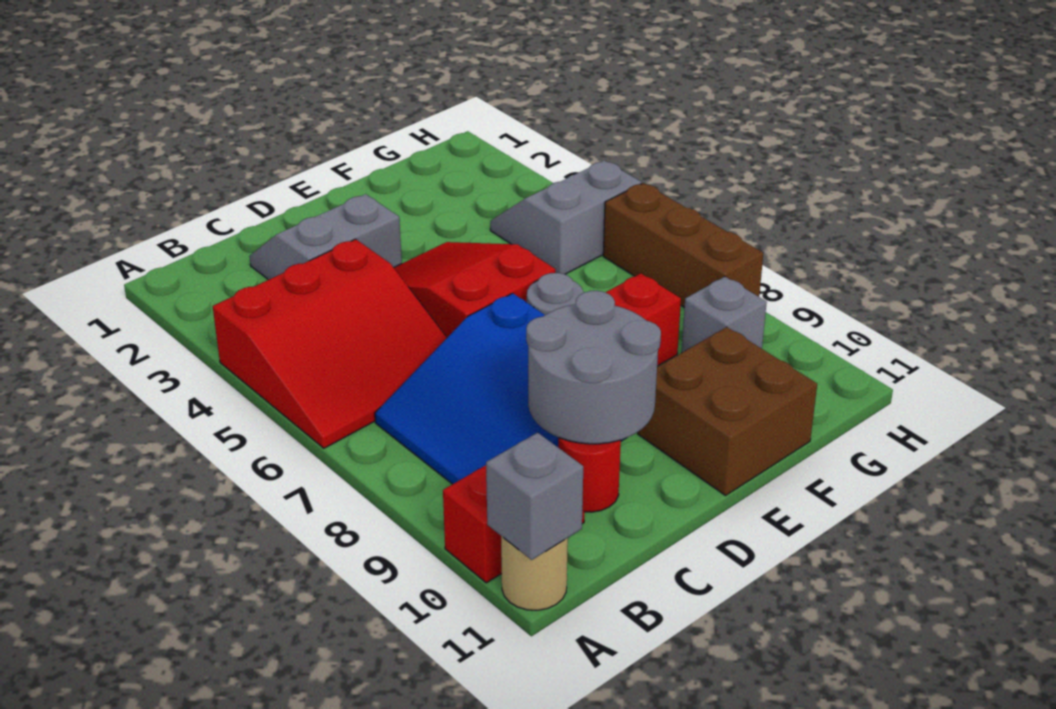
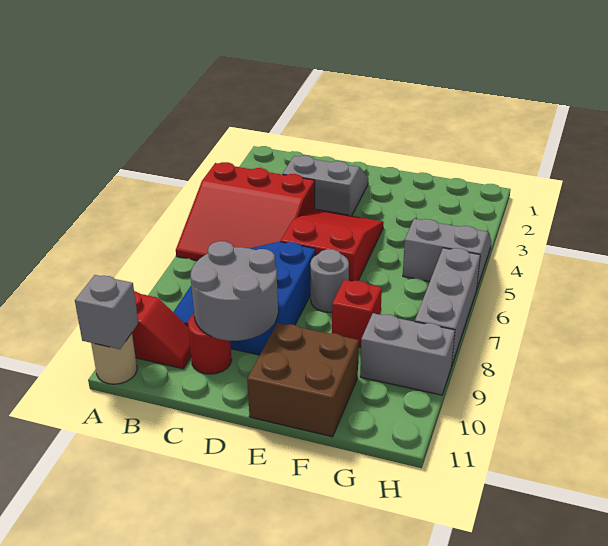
grey brick G9 level 1 -> grey brick G9:H9 level 1
brown brick H6:H8 level 1 -> grey brick H6:H8 level 1

